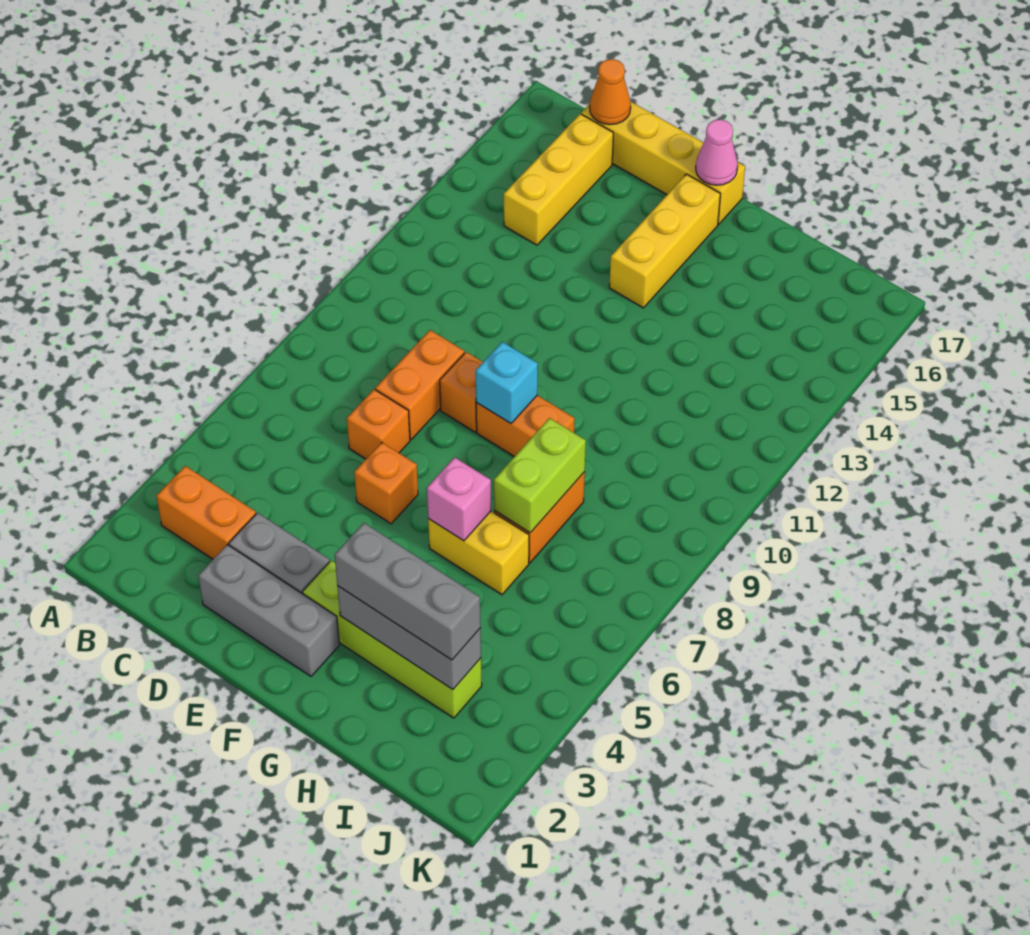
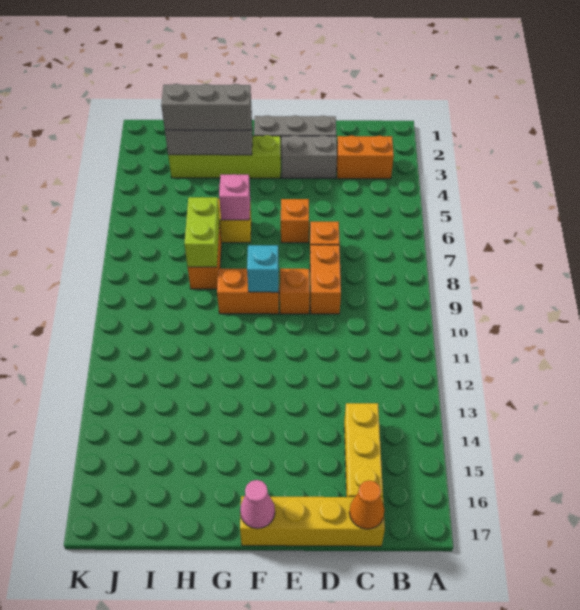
yellow brick F14:F16 level 1 -> none

